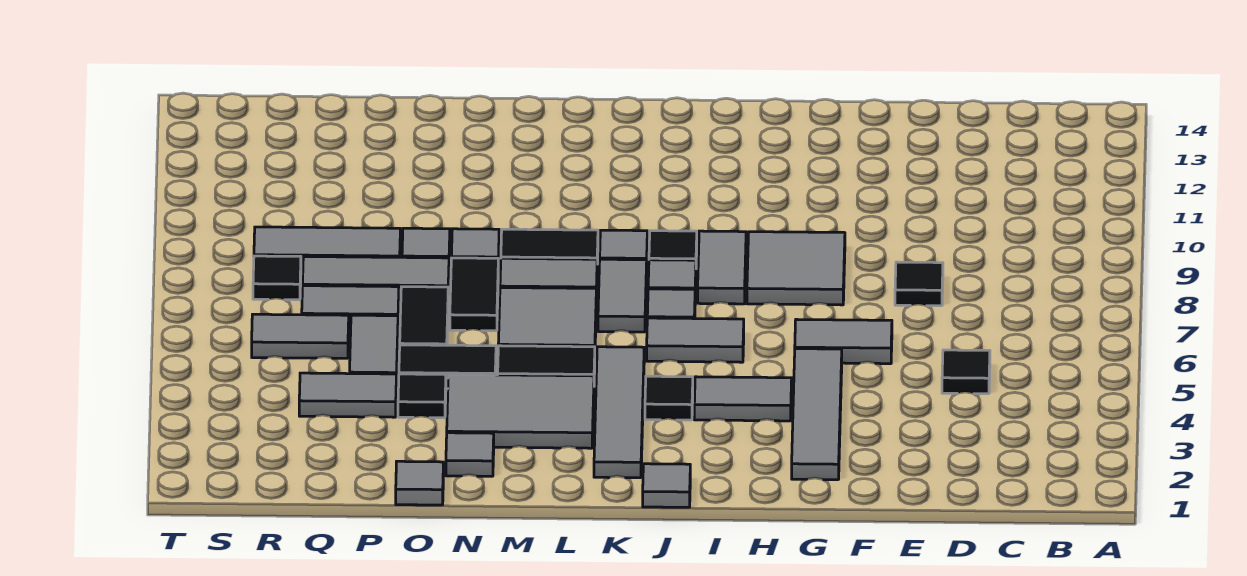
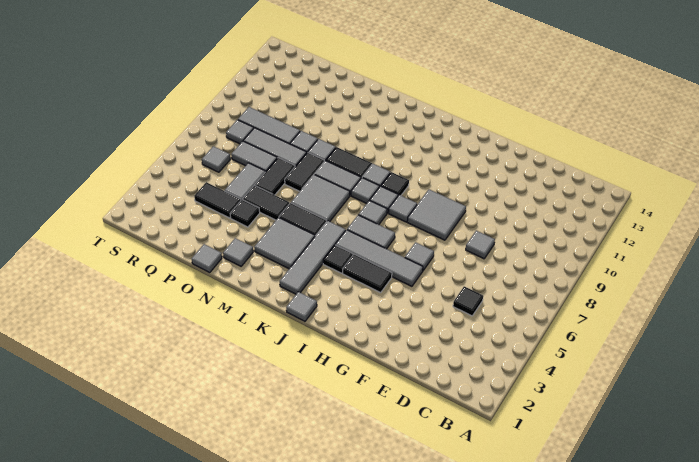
black tile E8 level 1 -> grey tile E8 level 1
grey tile F6:G6 level 1 -> grey tile G6 level 1
grey tile G2:G5 level 1 -> grey tile G5:J5 level 1
grey tile H4:I4 level 1 -> black tile H4:I4 level 1
grey tile I8:I9 level 1 -> grey tile I8 level 1
grey tile K7:K8 level 1 -> grey tile K8 level 1
grey tile L3:N4 level 1 -> grey tile L3:M4 level 1
grey tile P4:Q4 level 1 -> black tile P4:Q4 level 1
grey tile Q6:R6 level 1 -> grey tile R6 level 1
black tile R8 level 1 -> grey tile R8 level 1

